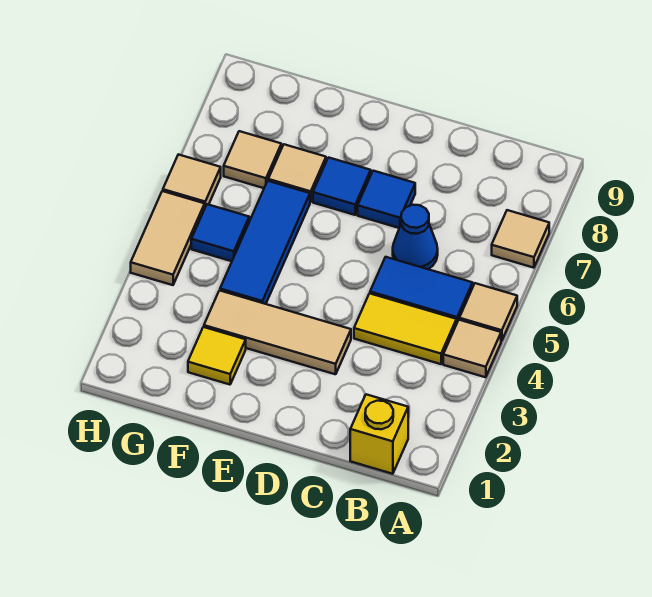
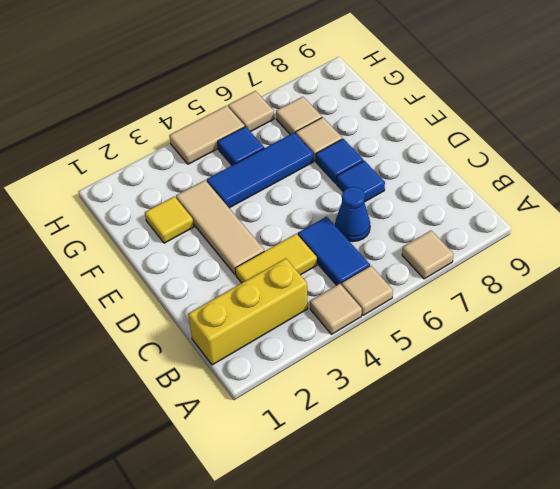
yellow brick B1 level 1 -> yellow brick B1:B3 level 1
yellow tile B4:C4 level 1 -> yellow tile C3:C4 level 1

